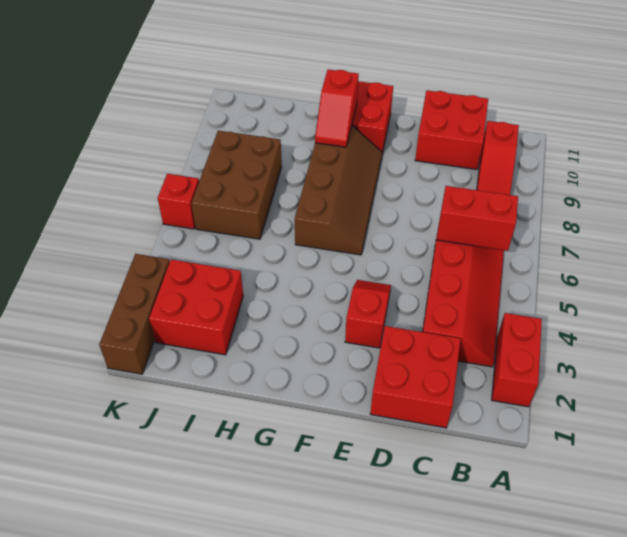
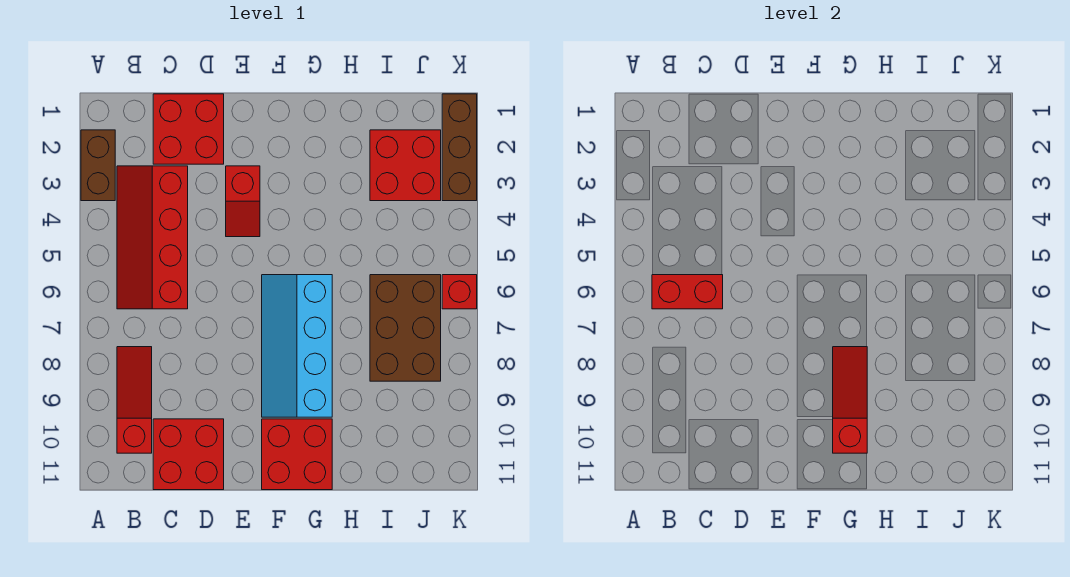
red brick A2:A3 level 1 -> brown brick A2:A3 level 1
brown slope F6:G9 level 1 top G -> cyan slope F6:G9 level 1 top G
red slope G9:G10 level 2 top 10 -> red slope G8:G10 level 2 top 10

